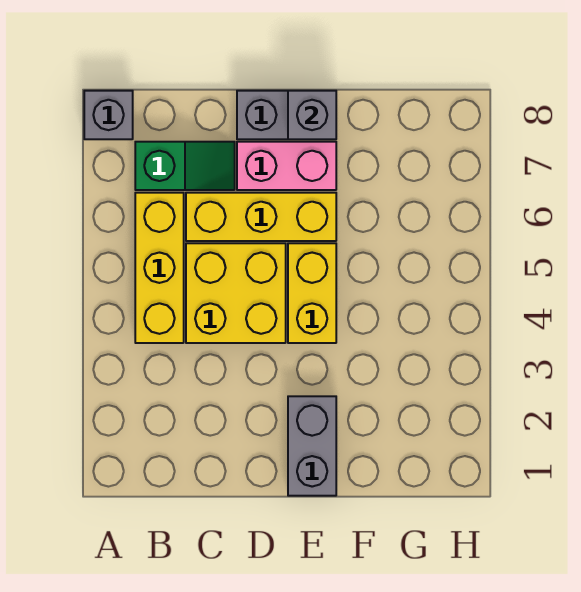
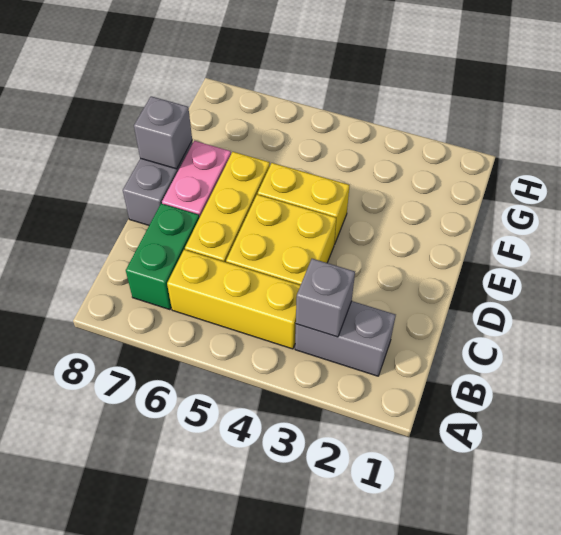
grey brick A8 level 1 -> grey brick B3 level 2
green slope B7:C7 level 1 top B -> green brick B7:C7 level 1
grey brick E1:E2 level 1 -> grey brick B2:B3 level 1

